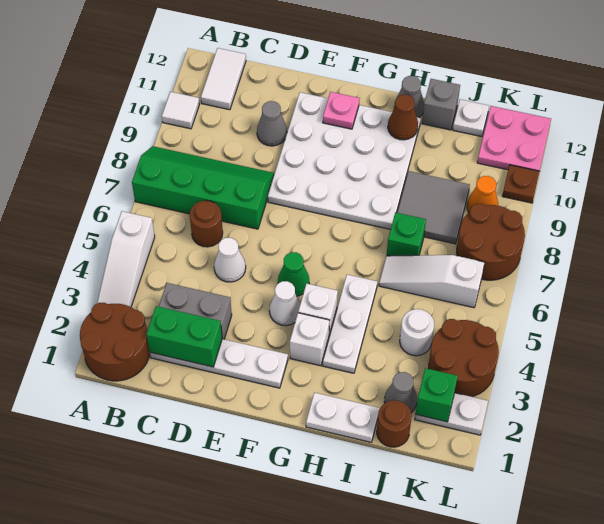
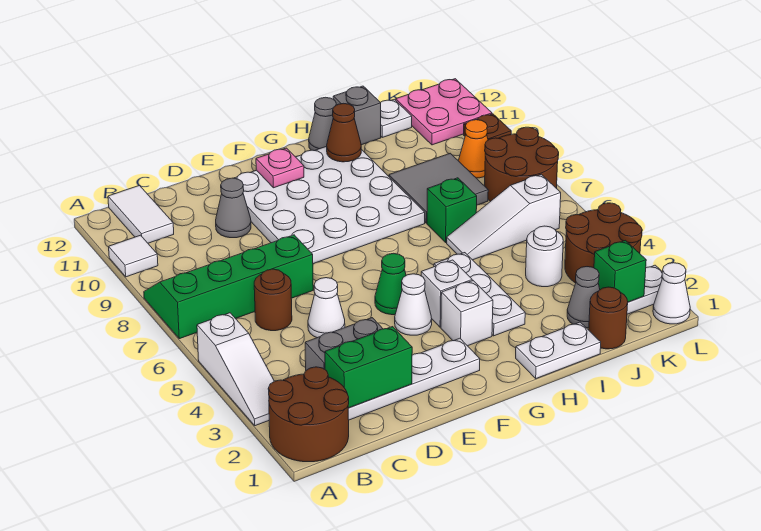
none -> white cone L1 level 1

